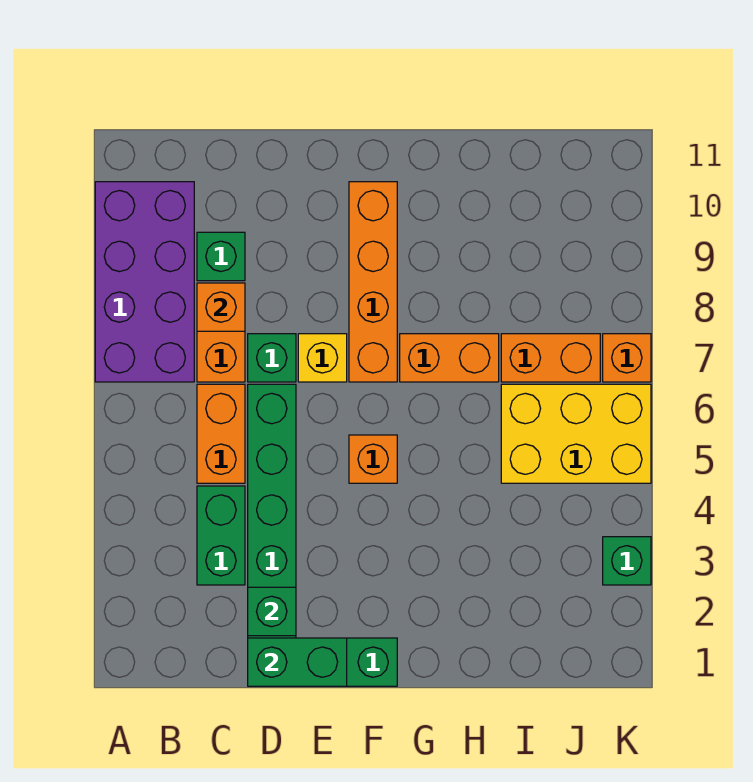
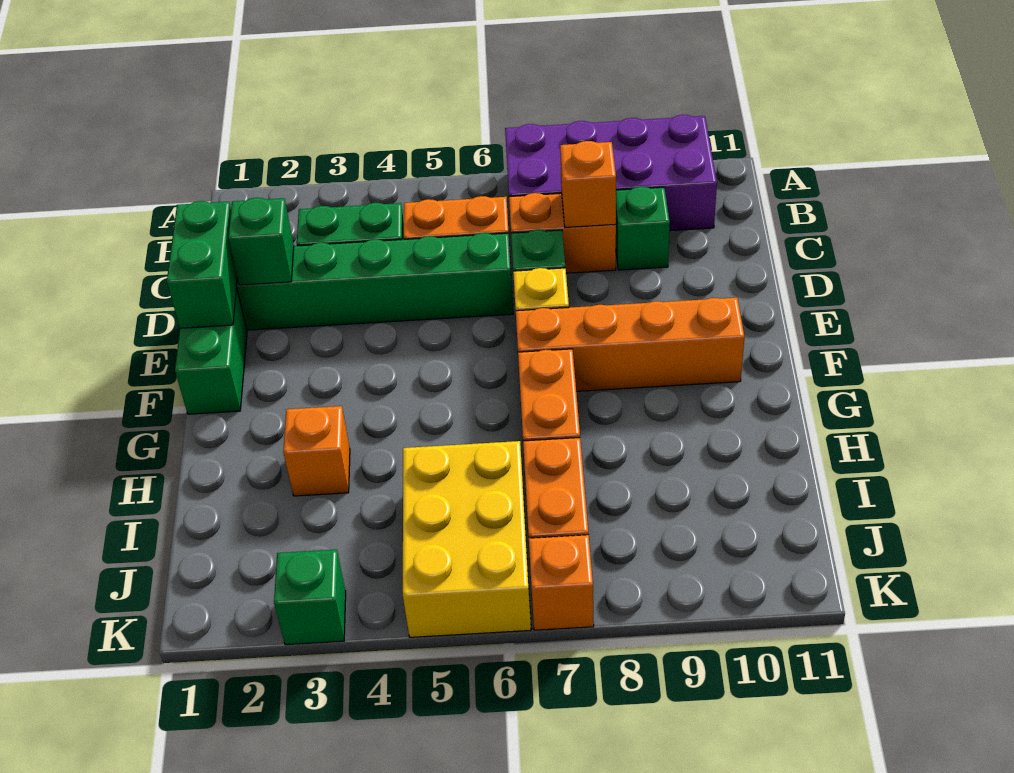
orange brick F5 level 1 -> orange brick H3 level 1

